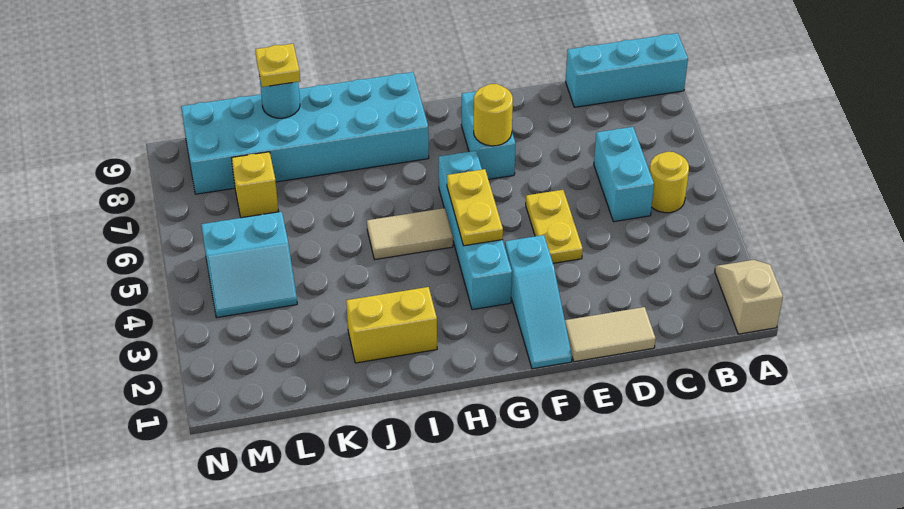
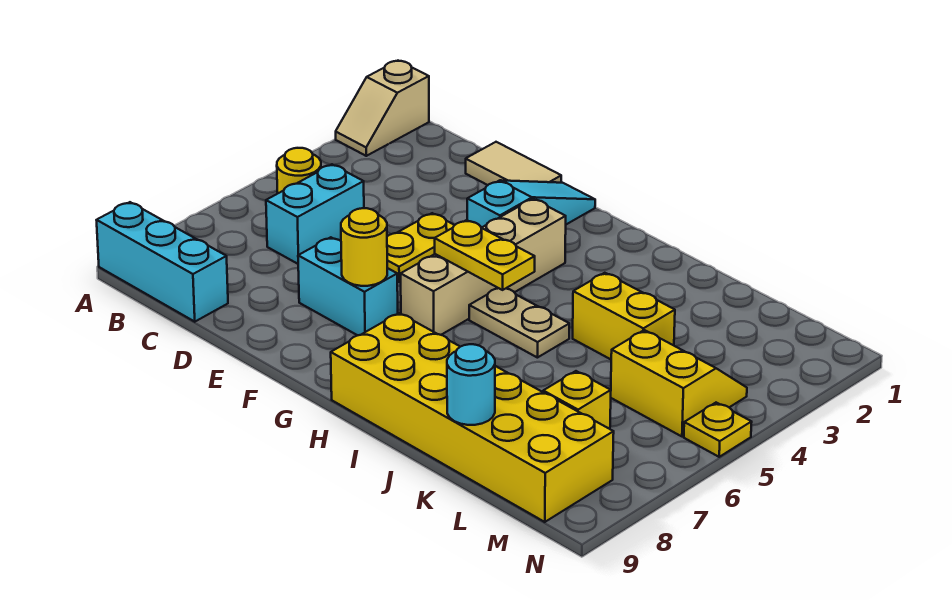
cyan brick F7:F8 level 1 -> cyan brick E7:F7 level 1
cyan brick G3:G6 level 1 -> tan brick G3:G6 level 1
yellow plate G4:G5 level 2 -> yellow plate G5:H5 level 2
tan tile H5:I5 level 1 -> tan plate H5:I5 level 1
cyan brick H8:M9 level 1 -> yellow brick H8:M9 level 1
yellow brick I2:J2 level 1 -> yellow brick J4:K4 level 1
yellow plate K9 level 3 -> yellow plate N5 level 1
cyan slope L4:M5 level 1 top 5 -> yellow slope L4:M5 level 1 top 5

